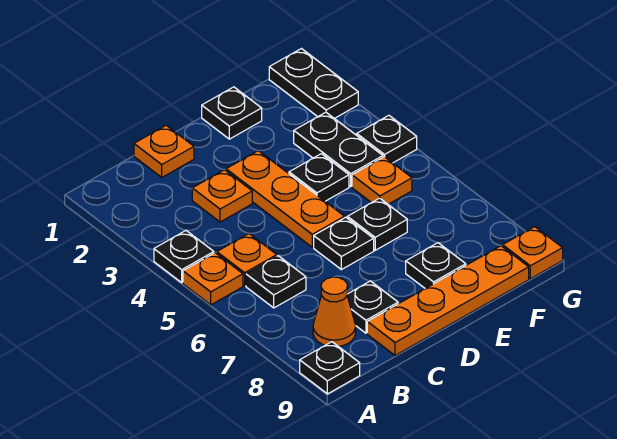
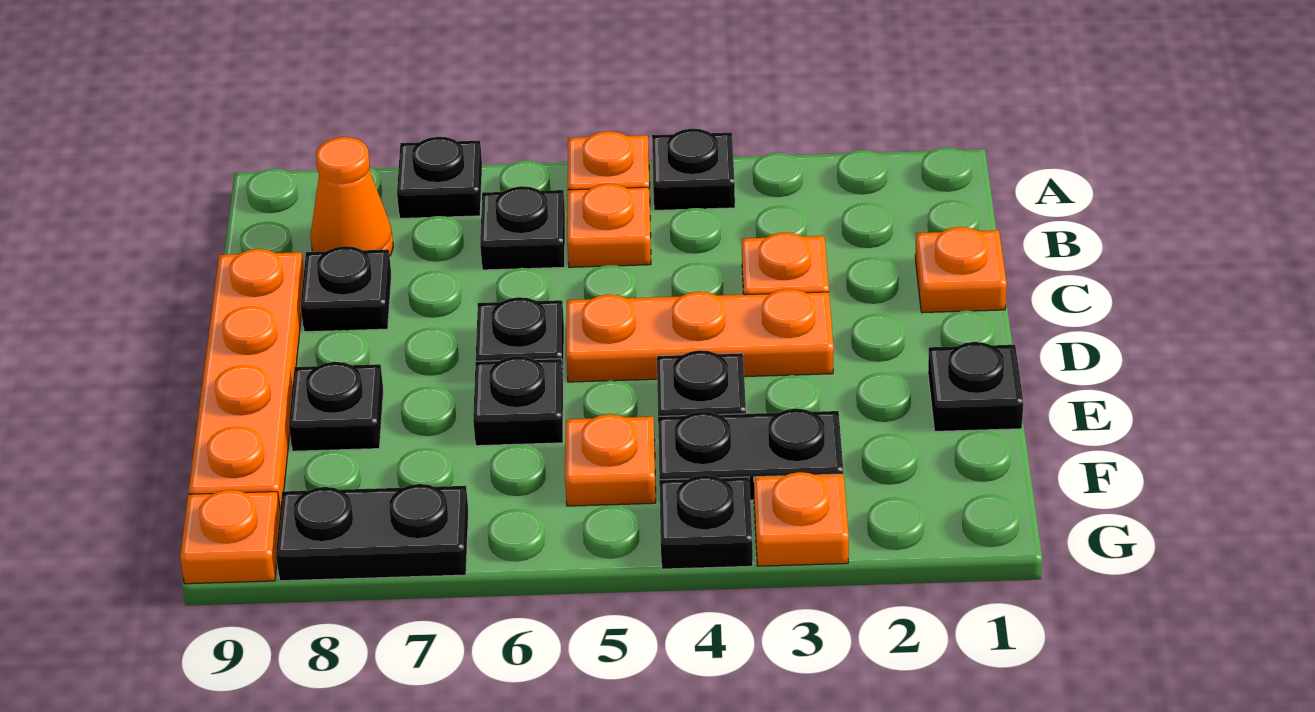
black plate A9 level 1 -> black plate A7 level 1
black plate G1:G2 level 1 -> black plate G7:G8 level 1
none -> orange plate G3 level 1

